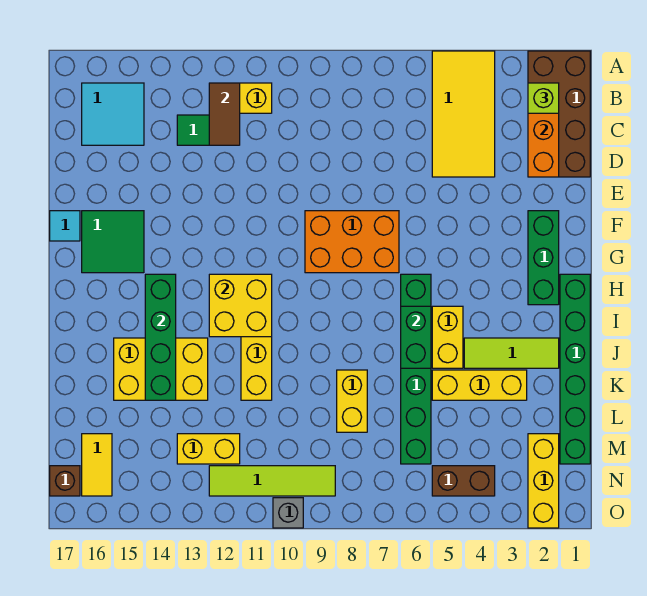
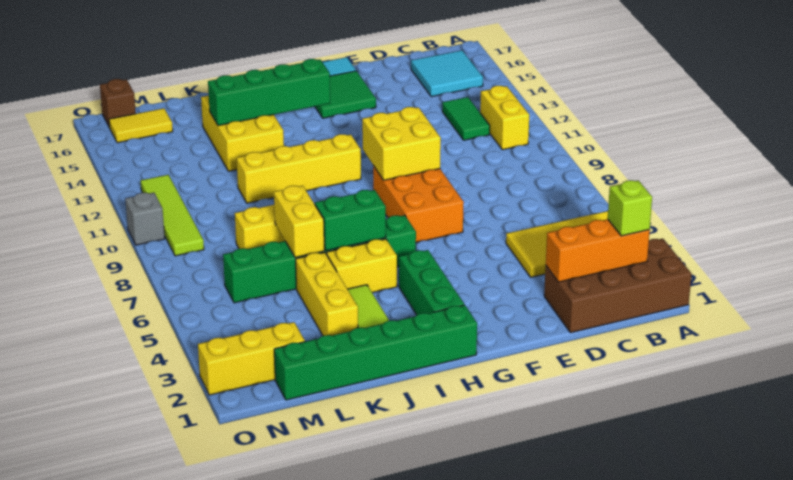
brown tile B12:C12 level 2 -> none
green brick F2:H2 level 1 -> green brick H2:H4 level 1
yellow brick H11:I12 level 2 -> yellow brick F9:G10 level 2
yellow brick M12:M13 level 1 -> yellow brick K6:K7 level 2
brown brick N4:N5 level 1 -> none

